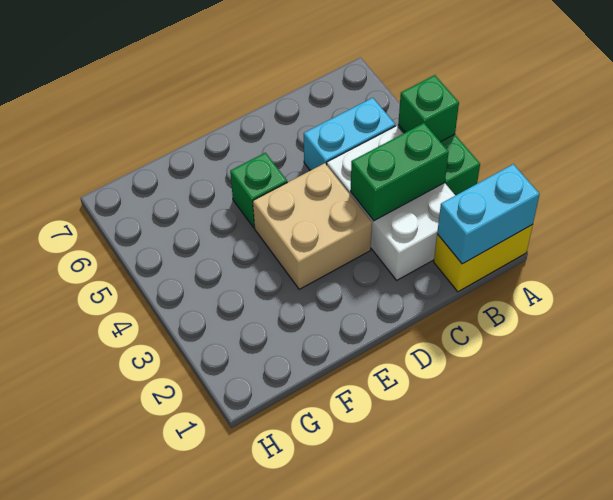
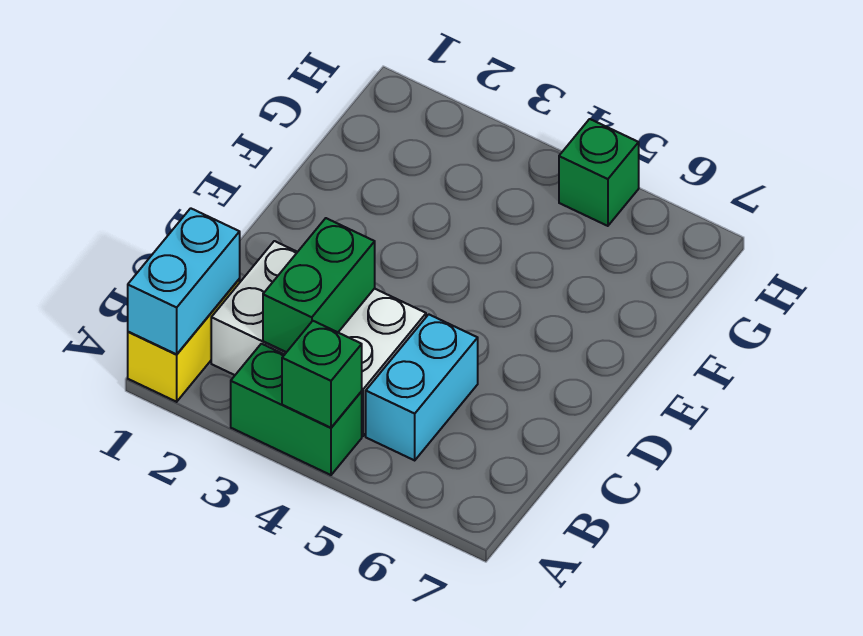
tan brick D3:E4 level 1 -> none
green brick E5 level 1 -> green brick H5 level 1

